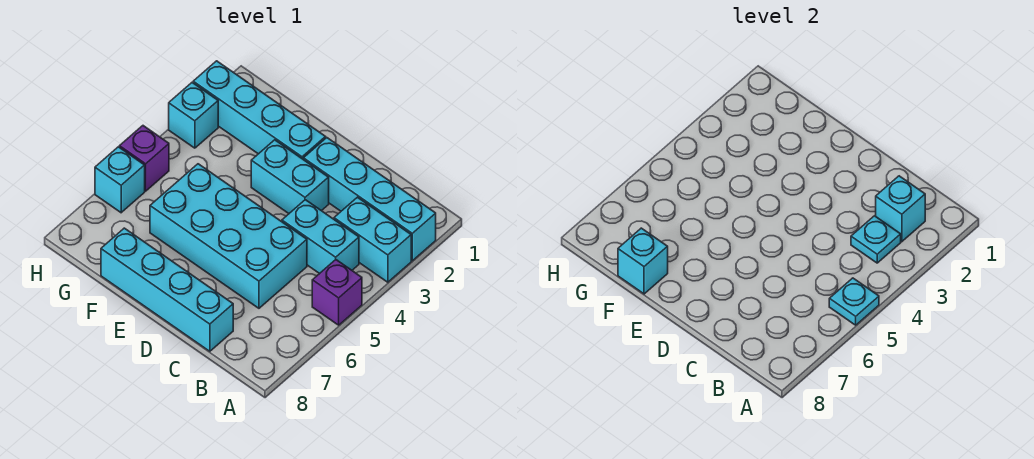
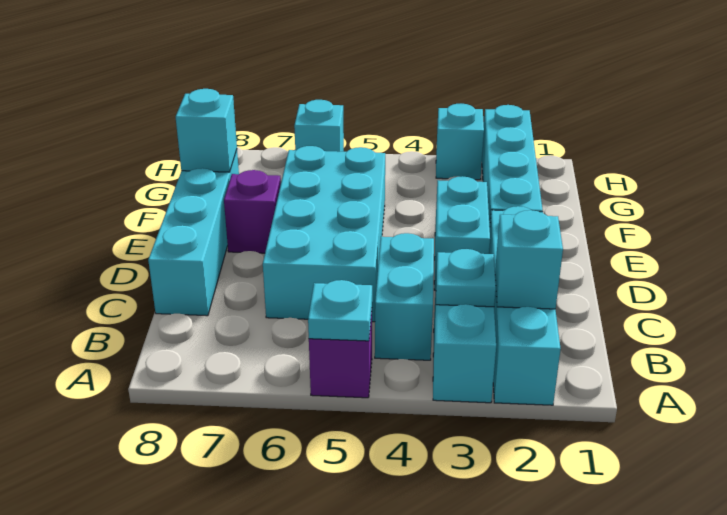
purple brick H5 level 1 -> purple brick E7 level 1

